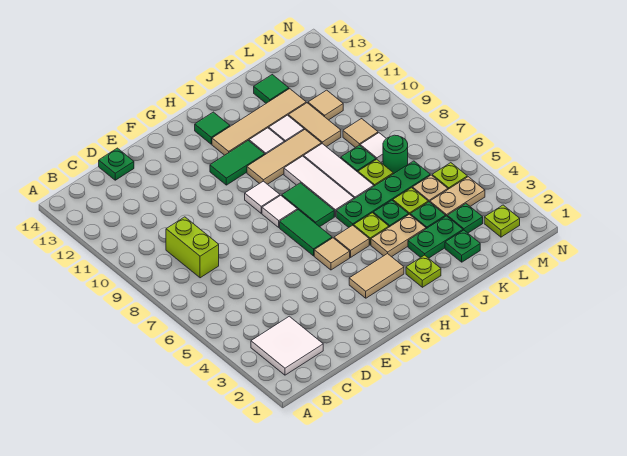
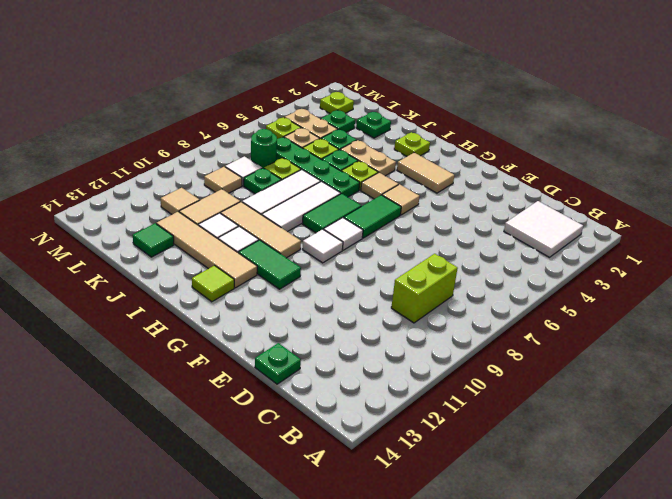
green tile H13 level 1 -> lime tile H13 level 1
green plate J3:K3 level 1 -> none

